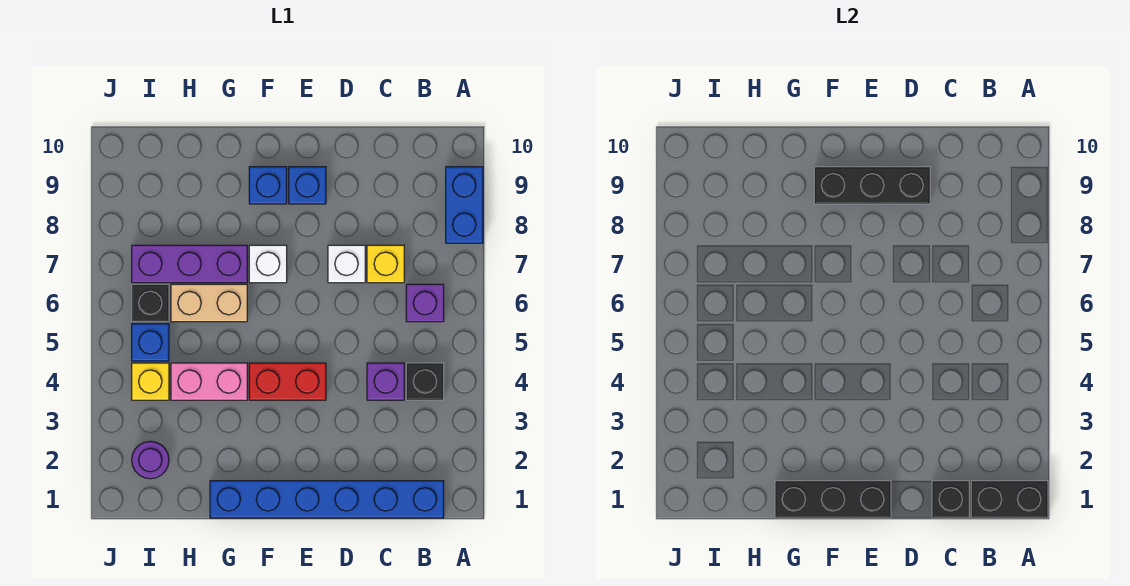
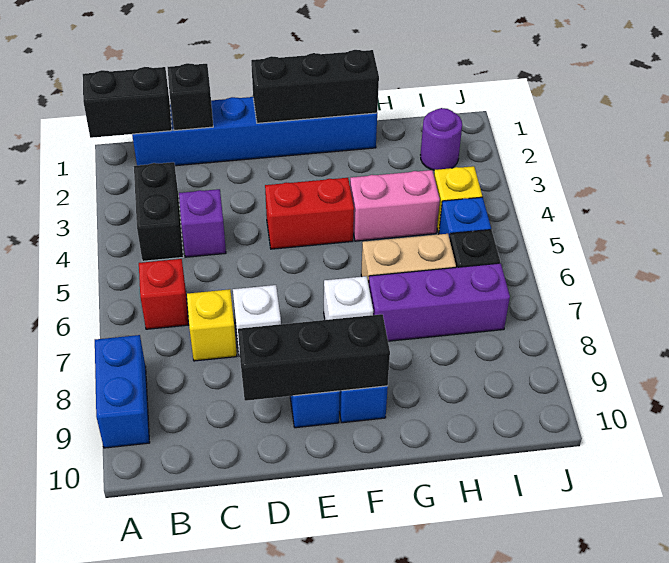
black brick B4 level 1 -> black brick B3:B4 level 1
purple brick B6 level 1 -> red brick B6 level 1

